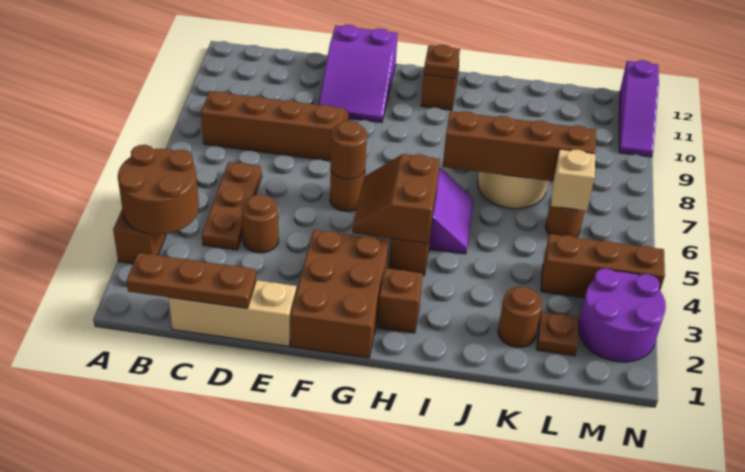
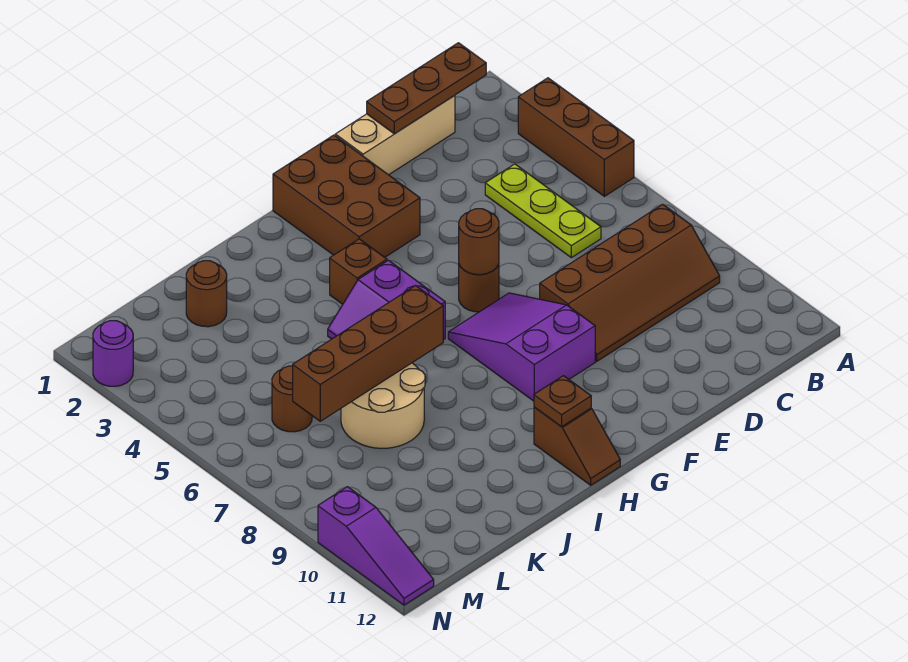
brown round brick A3:B4 level 2 -> none
brown plate C4:C6 level 1 -> lime plate C4:C6 level 1
brown round brick D4 level 1 -> none
purple slope E10:F12 level 1 top 12 -> purple slope F7:G9 level 1 top 9
brown slope G4:H5 level 2 top H -> none
brown brick H2 level 1 -> none
brown plate L2 level 1 -> none
brown brick L4:N4 level 1 -> none
tan brick L6 level 2 -> none
purple round brick M2:N3 level 1 -> purple round brick N2 level 1
purple slope N10:N12 level 1 top 12 -> purple slope N10:N12 level 1 top 10

